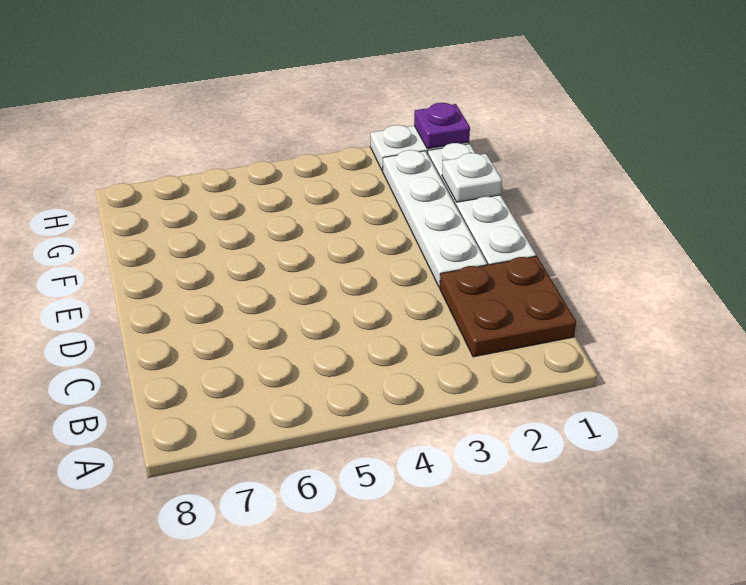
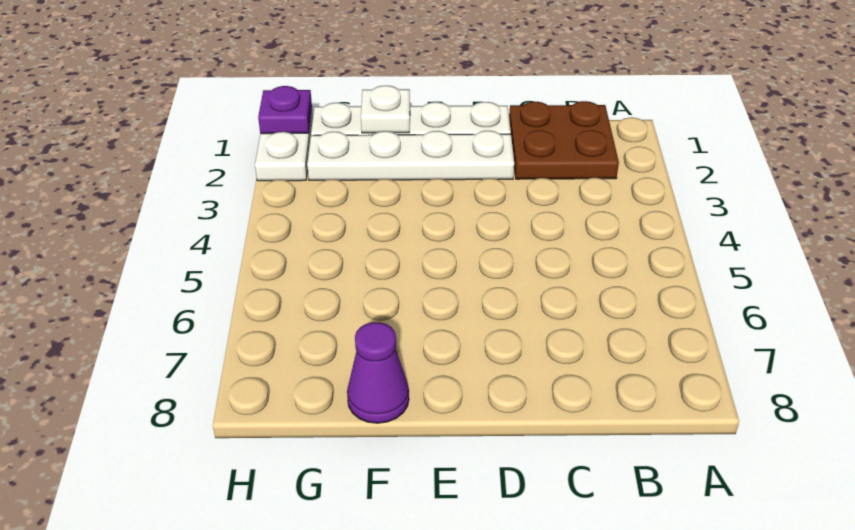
none -> purple cone F8 level 1

